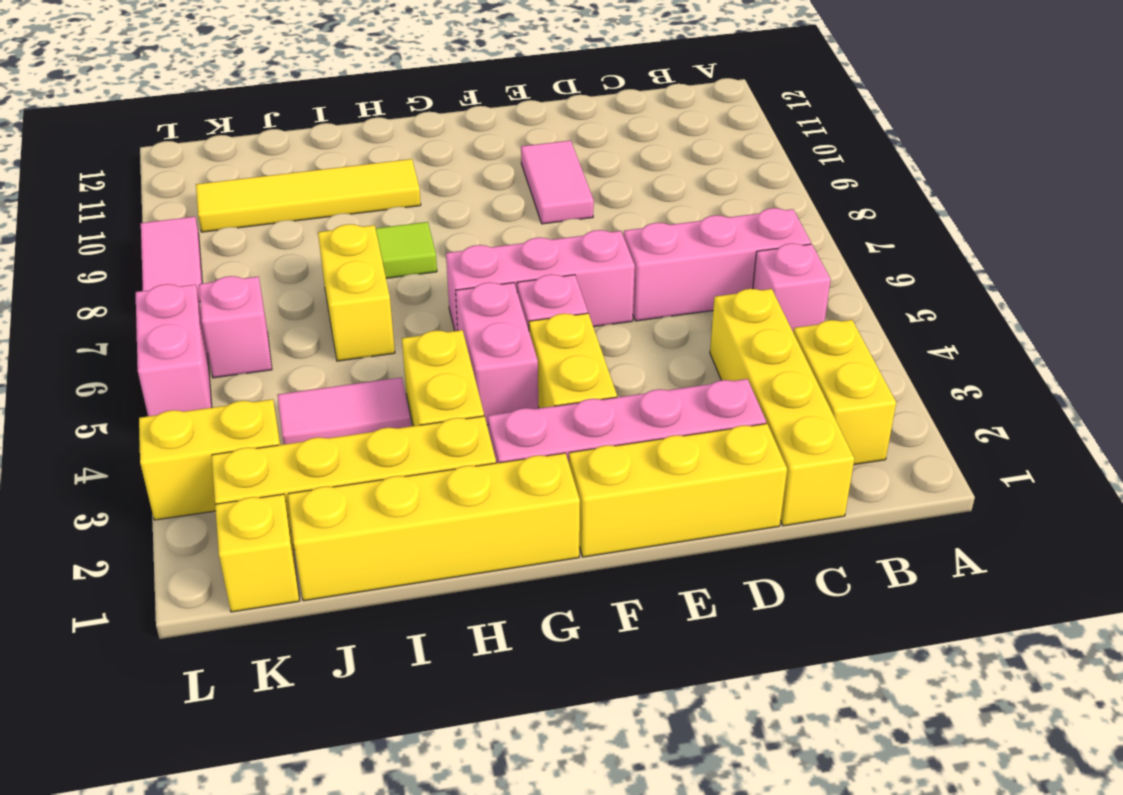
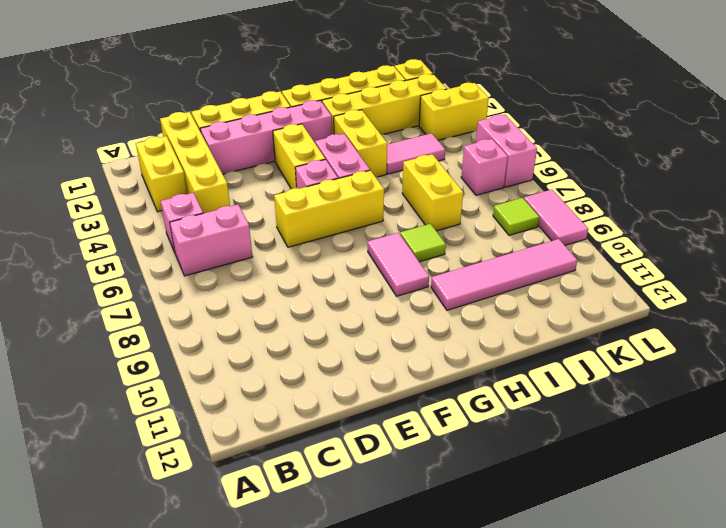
pink brick B6:D6 level 1 -> pink brick B6:C6 level 1
pink brick E6:G6 level 1 -> yellow brick E6:G6 level 1
pink tile E9:E10 level 1 -> pink tile G8:G9 level 1
yellow tile H10:K10 level 1 -> pink tile H10:K10 level 1
none -> lime tile K8 level 1

